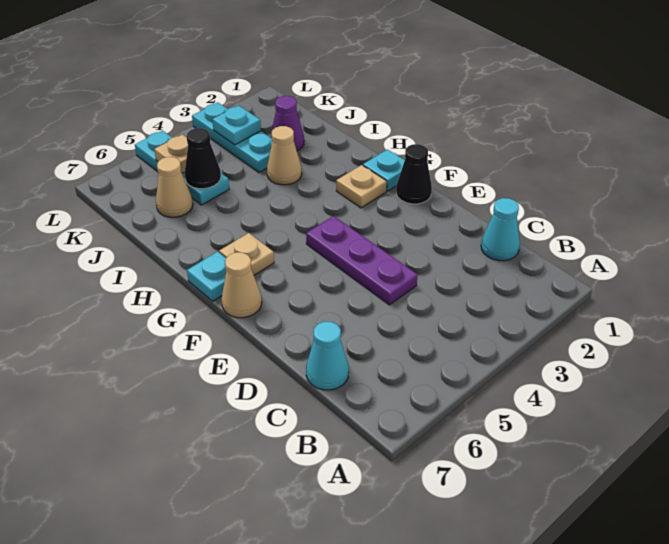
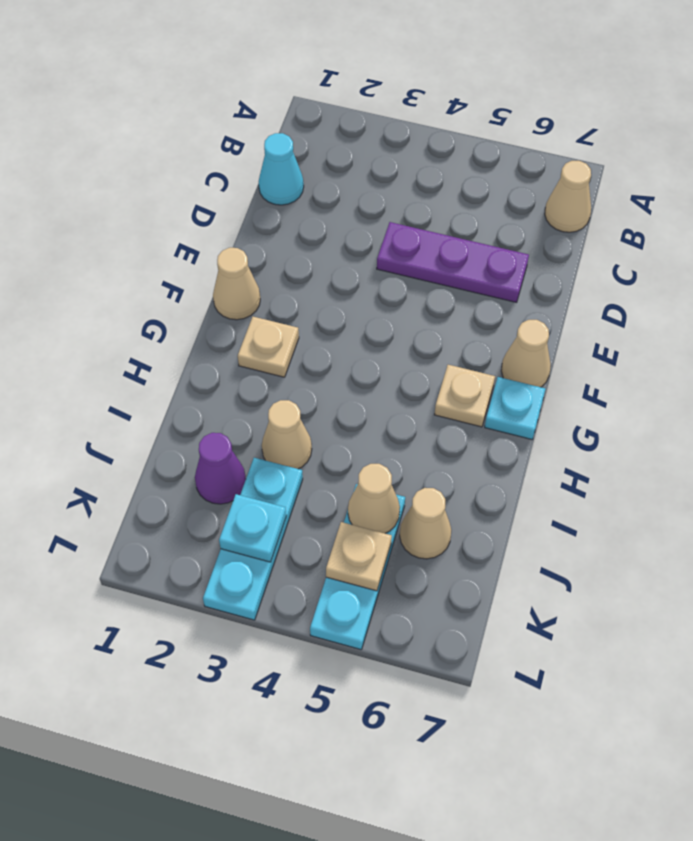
none -> tan cone B7 level 1
cyan cone C7 level 1 -> none
purple plate D4:F4 level 1 -> purple plate D4:D6 level 1
black cone F1 level 1 -> tan cone F1 level 1
cyan plate G1 level 1 -> none
black cone J5 level 2 -> tan cone J5 level 2

